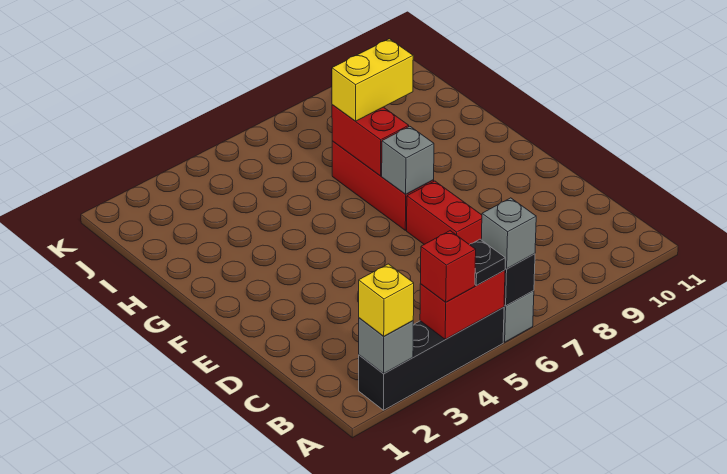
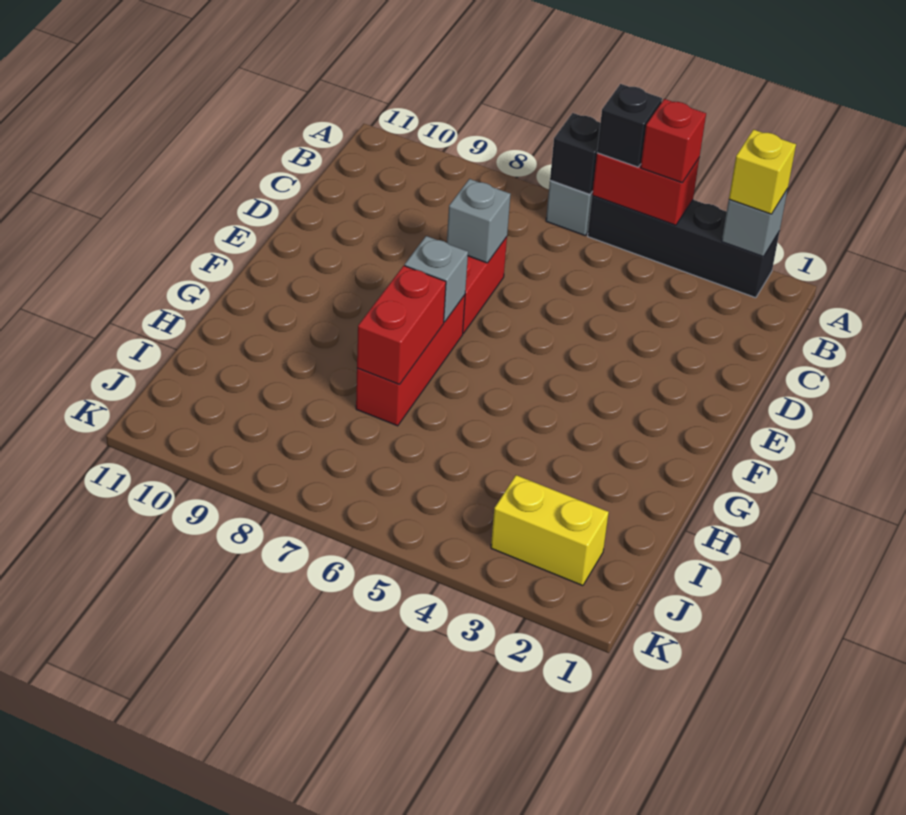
black plate A5 level 3 -> black brick A5 level 3
grey brick A6 level 3 -> grey brick D7 level 2
yellow brick H7:H8 level 3 -> yellow brick J2:J3 level 1

